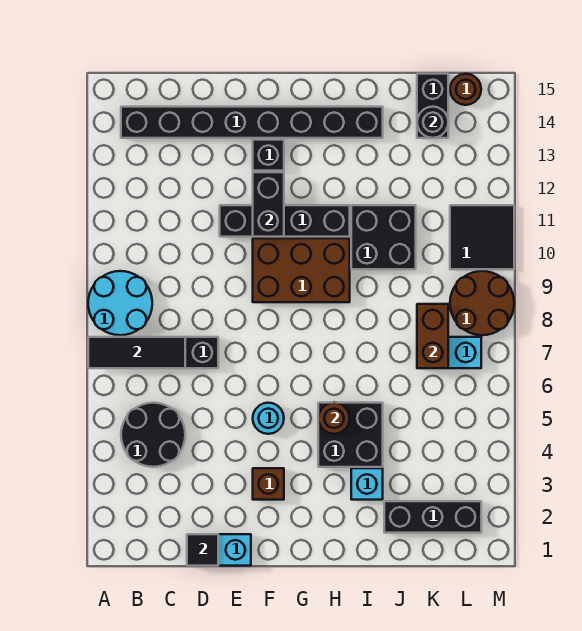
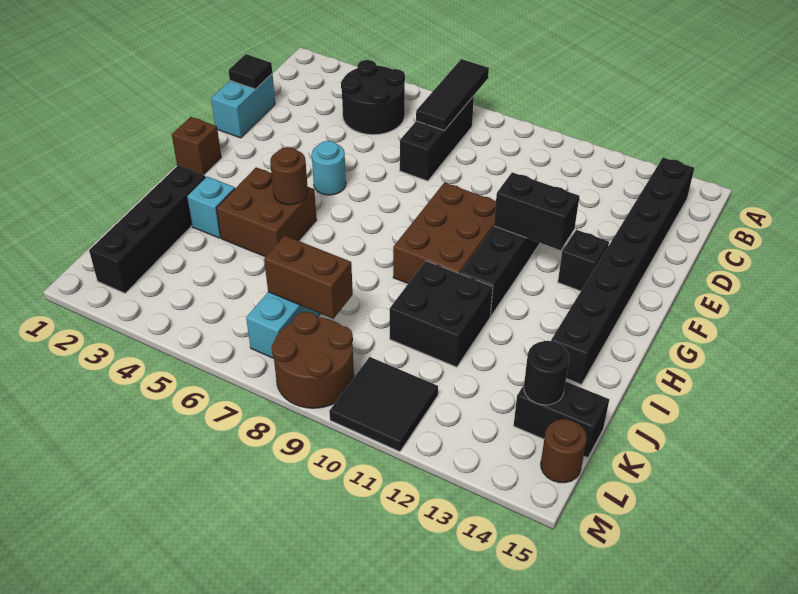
cyan round brick A8:B9 level 1 -> none
brown brick F3 level 1 -> brown brick G1 level 1
black brick H4:I5 level 1 -> brown brick H4:I5 level 1
black brick J2:L2 level 1 -> black brick I2:L2 level 1

